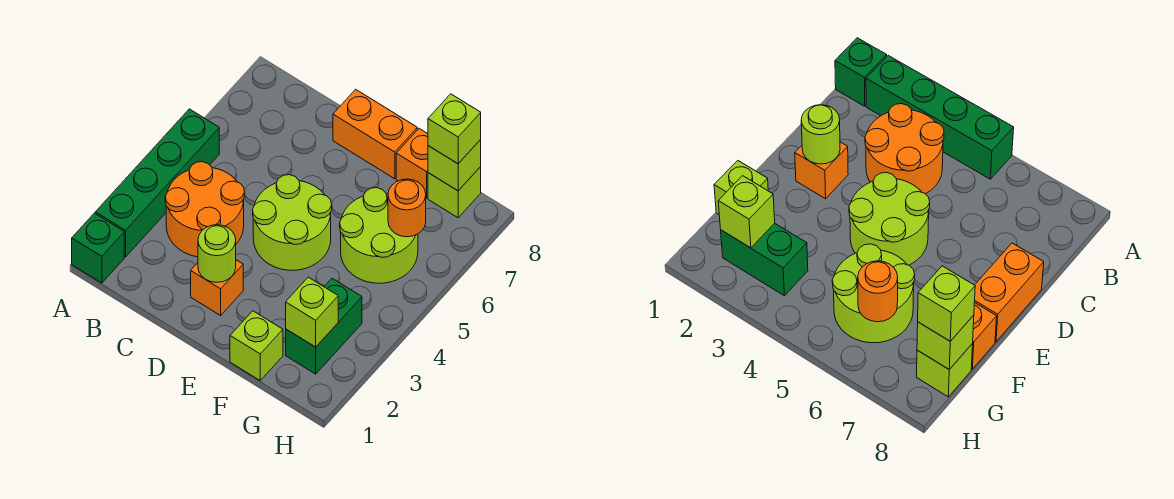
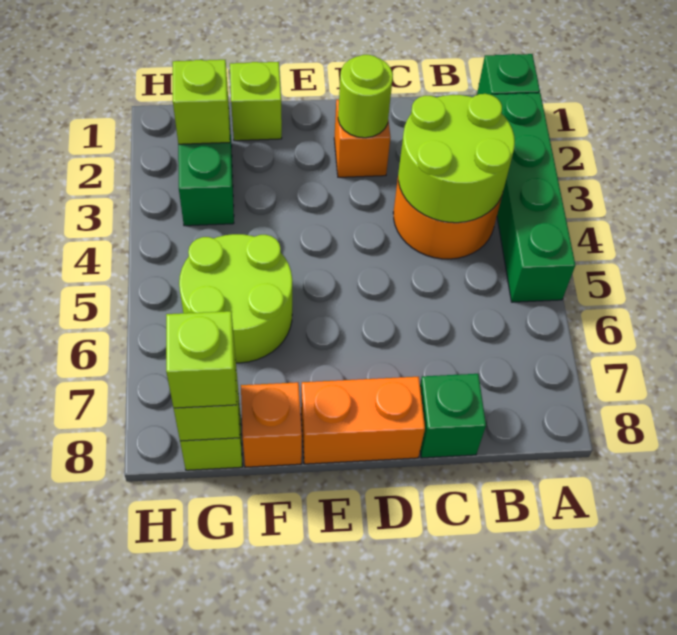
none -> green brick C8 level 1
lime round brick D4:E5 level 1 -> lime round brick B3:C4 level 2
orange round brick G6 level 2 -> none

